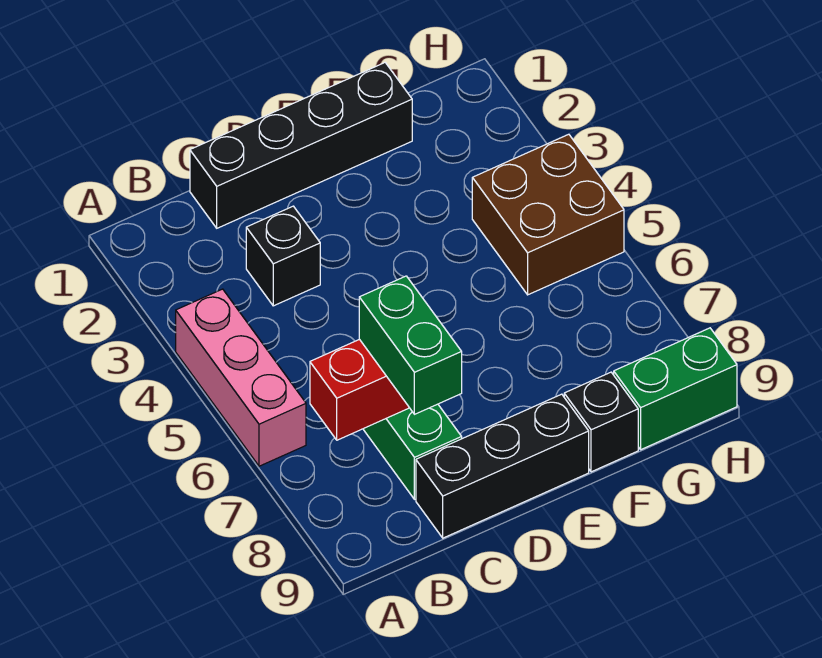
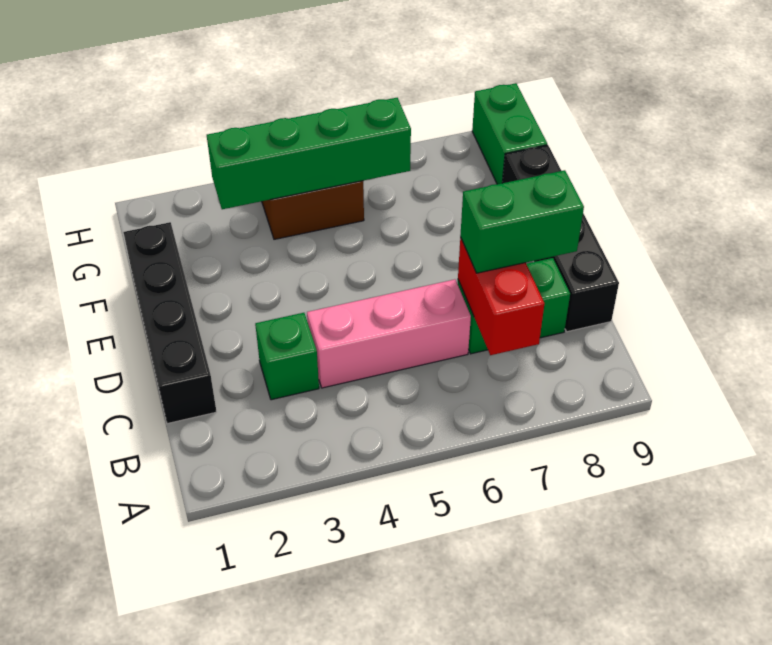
pink brick A4:A6 level 1 -> pink brick C4:C6 level 1
black brick C3 level 1 -> green brick C3 level 1
none -> green brick G3:G6 level 2

